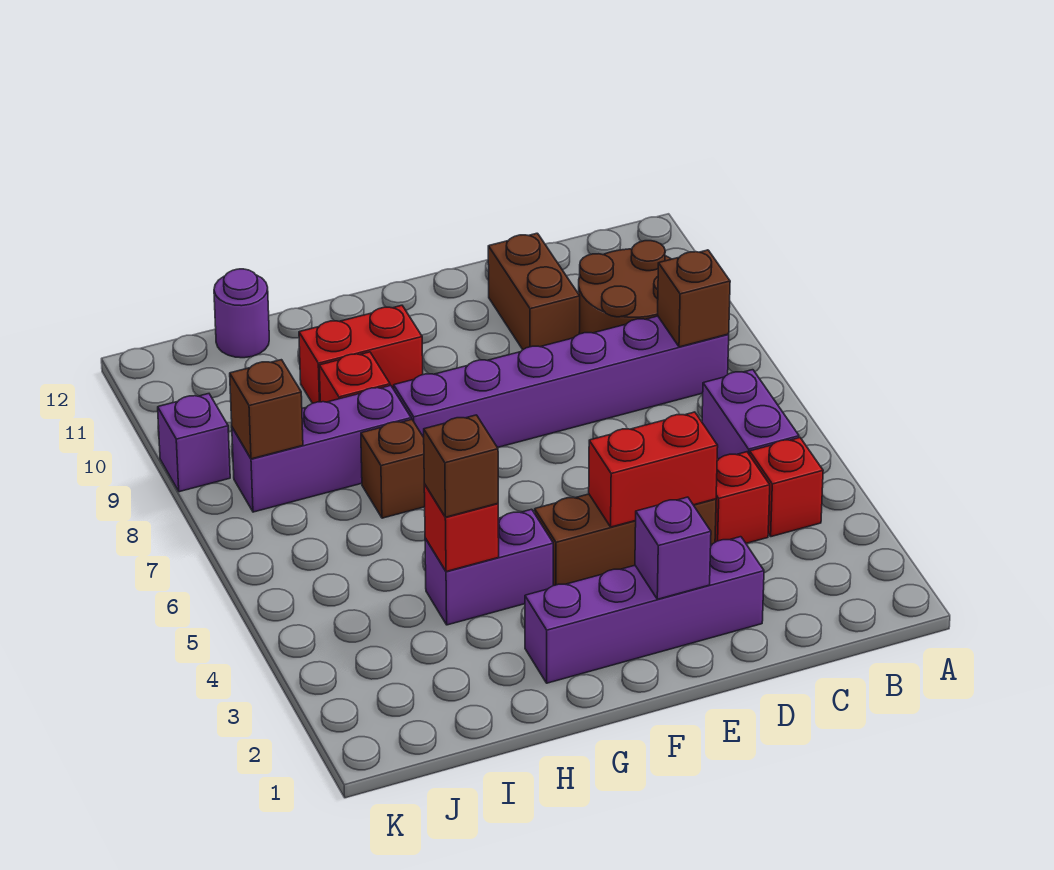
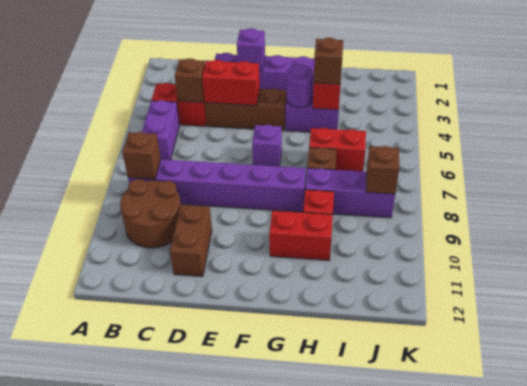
none -> brown brick C4 level 2
none -> red brick H6:I6 level 1
purple round brick I12 level 1 -> purple round brick G4 level 2
purple brick K9 level 1 -> purple brick F6 level 1

